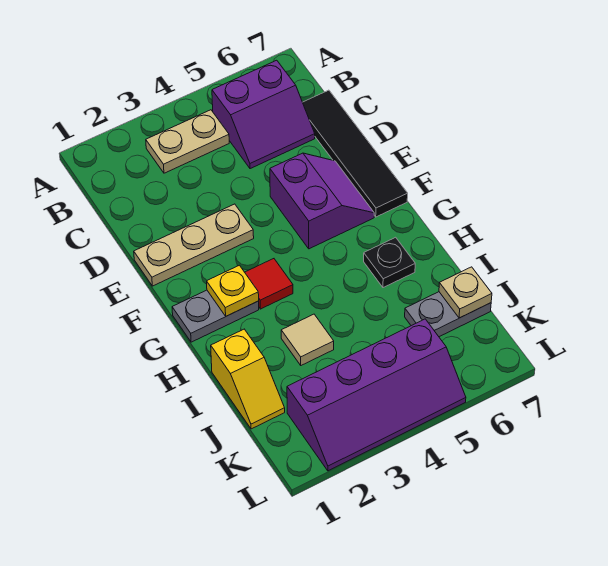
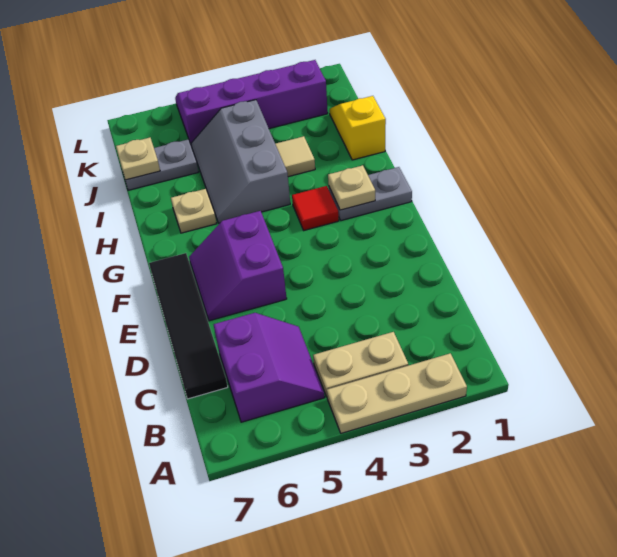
purple slope B5:C6 level 1 top B -> purple slope B5:C6 level 1 top 6
tan plate E1:E3 level 1 -> tan plate A2:A4 level 1
yellow plate G2 level 2 -> tan plate G2 level 2
none -> grey slope H4:J5 level 1 top 4
black plate H6 level 1 -> tan plate H6 level 1

